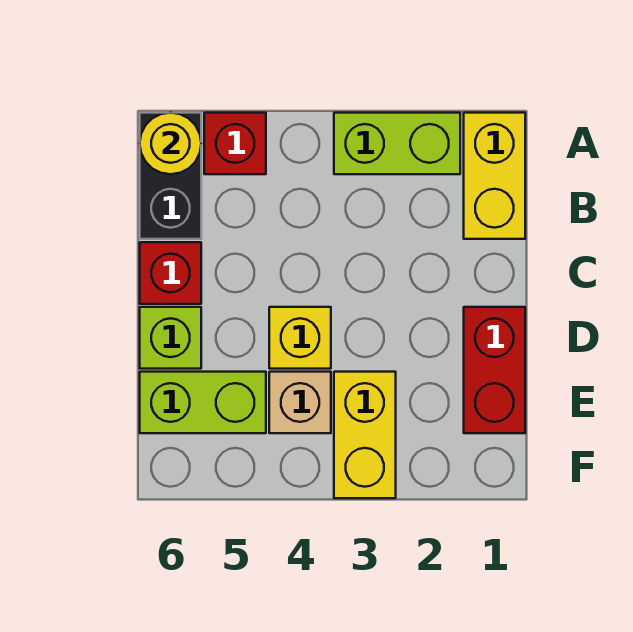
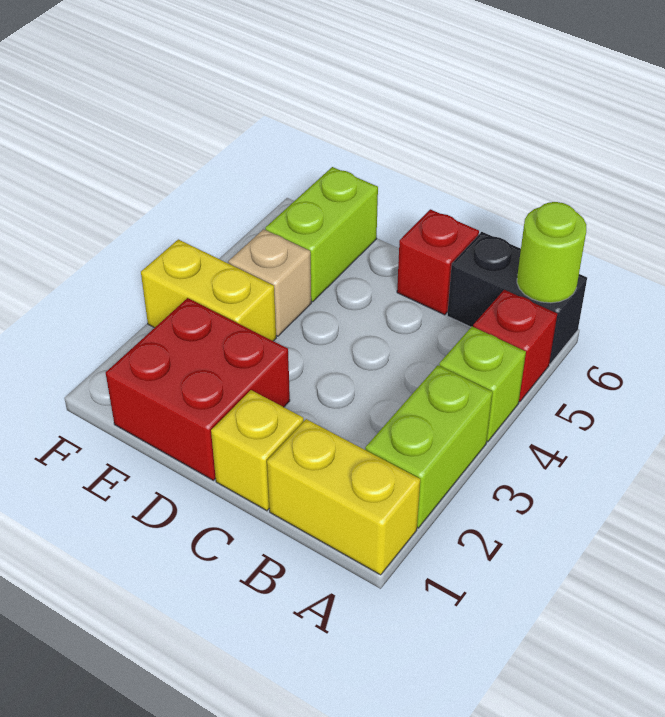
yellow round brick A6 level 2 -> lime round brick A6 level 2
red brick D1:E1 level 1 -> red brick D1:E2 level 1
yellow brick D4 level 1 -> yellow brick C1 level 1
lime brick D6 level 1 -> lime brick A4 level 1

